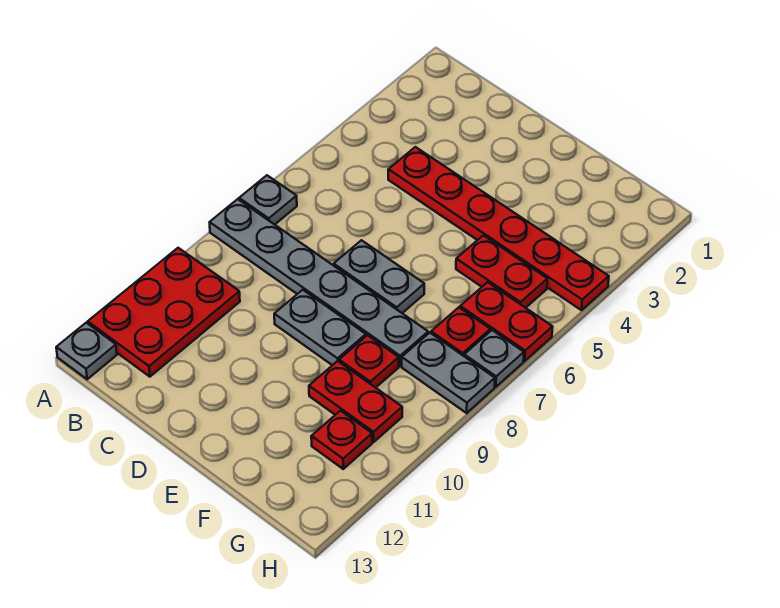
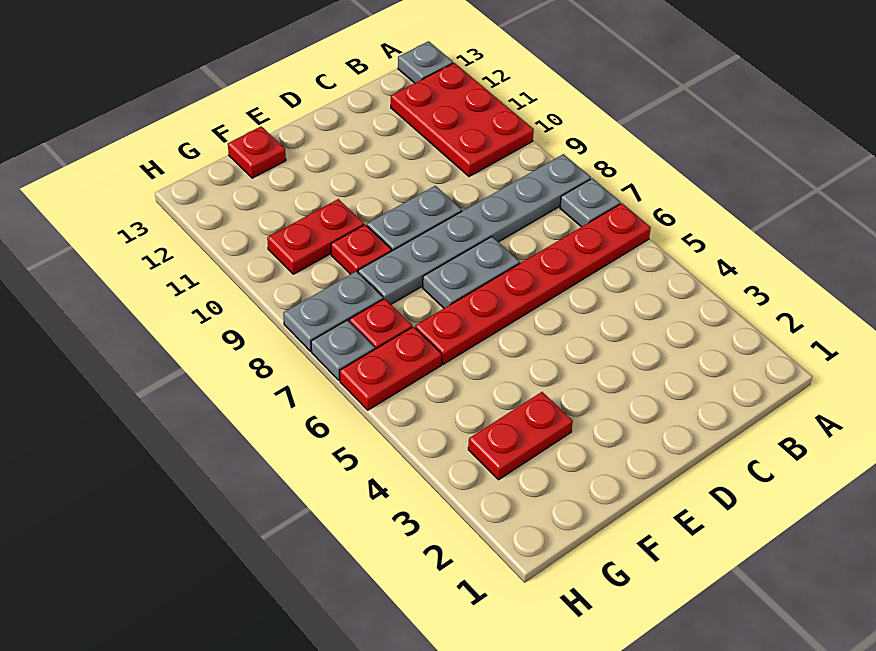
red plate C4:H4 level 1 -> red plate A6:F6 level 1
red plate F5:G5 level 1 -> red plate F3:G3 level 1
red plate G11 level 1 -> red plate F13 level 1

